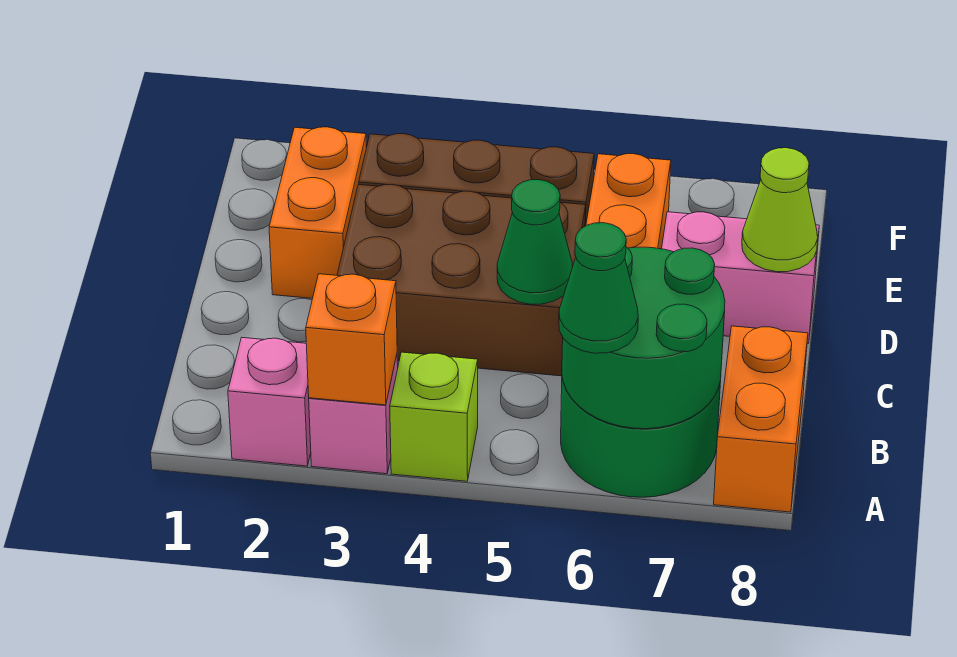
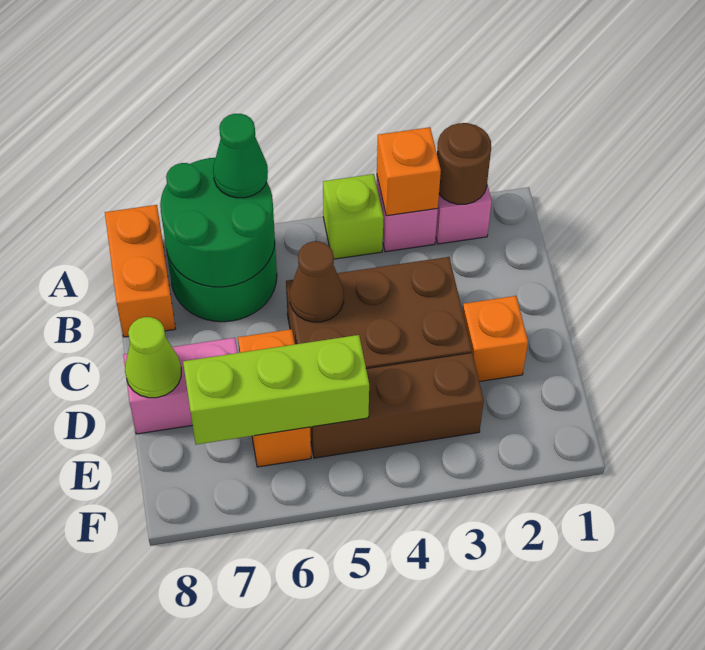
none -> brown round brick A2 level 2
green cone C5 level 2 -> brown cone C5 level 2
orange brick D2:E2 level 1 -> orange brick D2 level 1
none -> lime brick E5:E7 level 2

